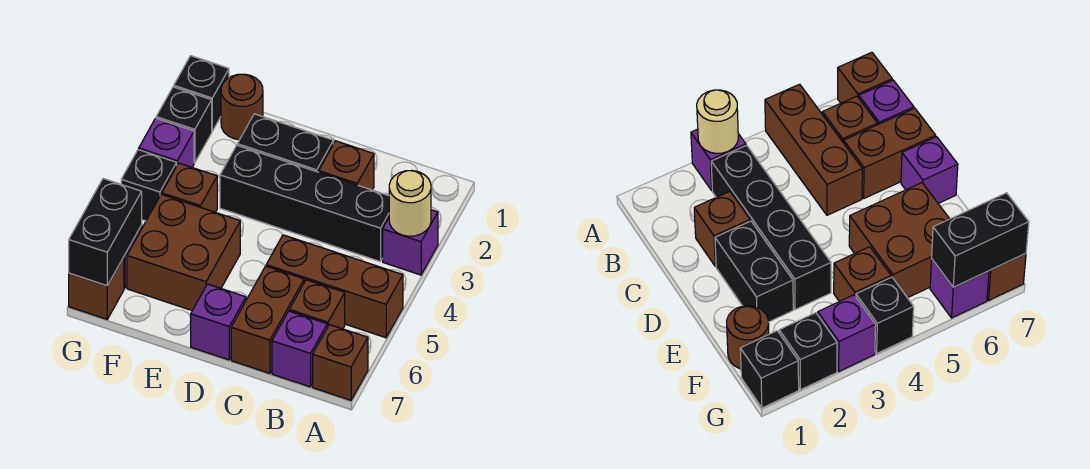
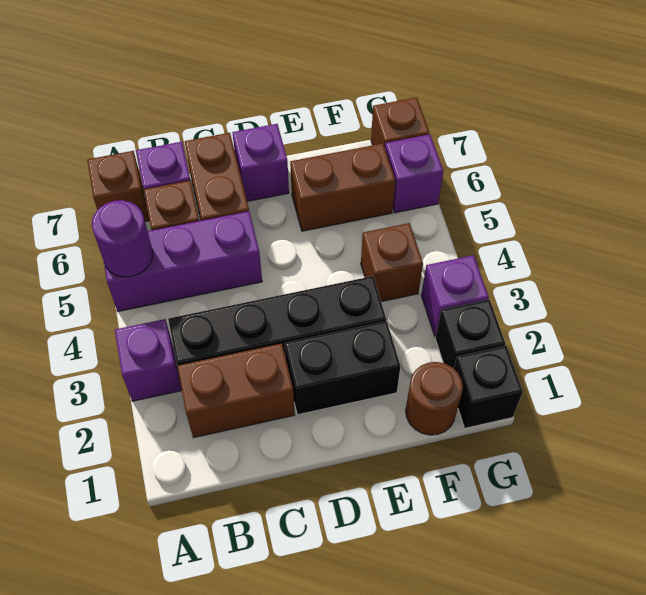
tan round brick A3 level 2 -> none
brown brick A5:C5 level 1 -> purple brick A5:C5 level 1
none -> purple round brick A5 level 2
brown brick C2 level 1 -> brown brick B2:C2 level 1
brown brick E5:F6 level 1 -> brown brick E6:F6 level 1
black brick G4 level 1 -> none
black brick G6:G7 level 2 -> none

